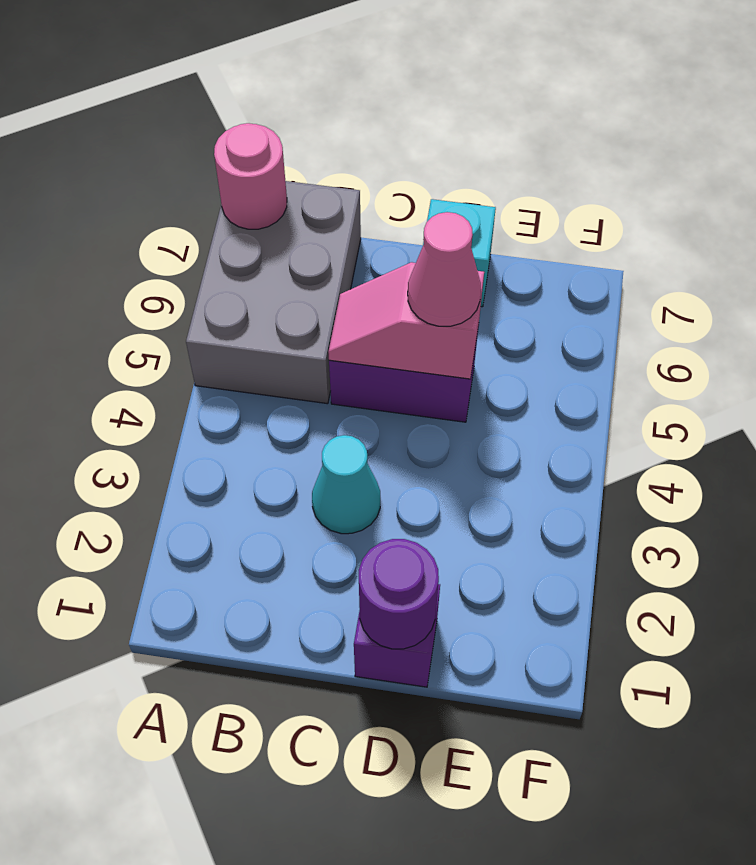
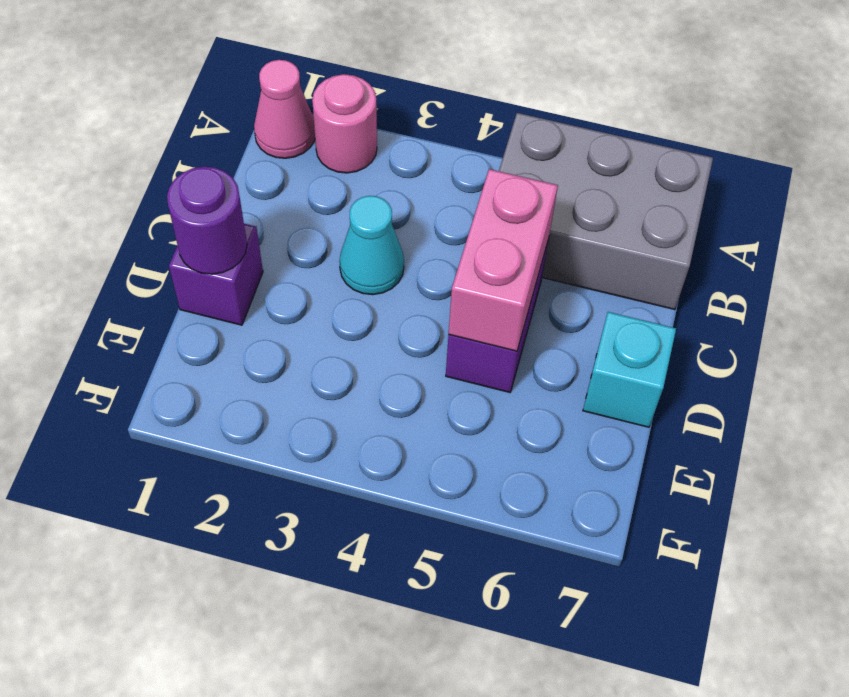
pink round brick A7 level 2 -> pink round brick A2 level 1
pink slope C5:D5 level 2 top D -> pink brick C5:D5 level 2
pink cone D5 level 3 -> pink cone A1 level 1

